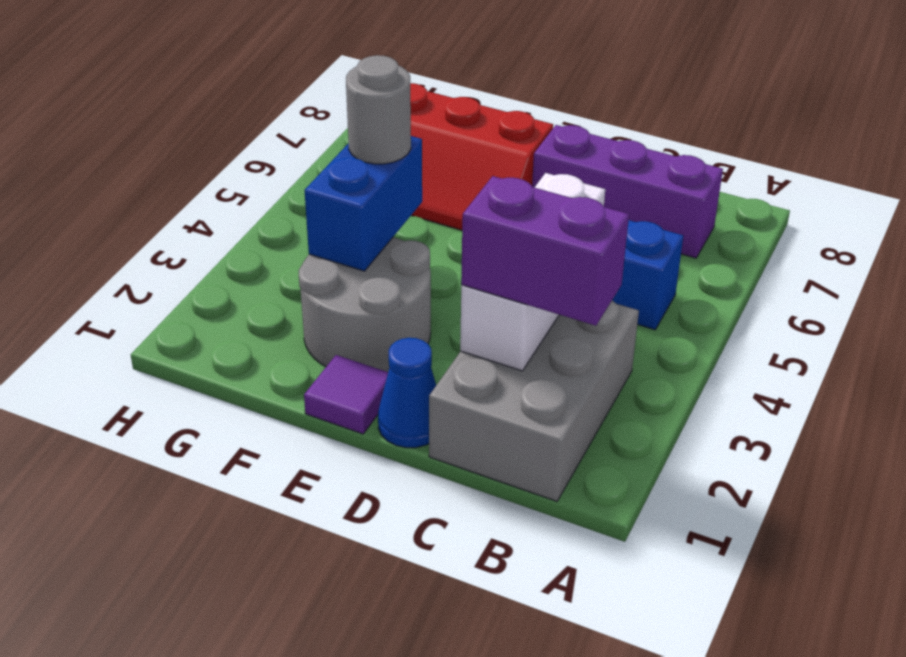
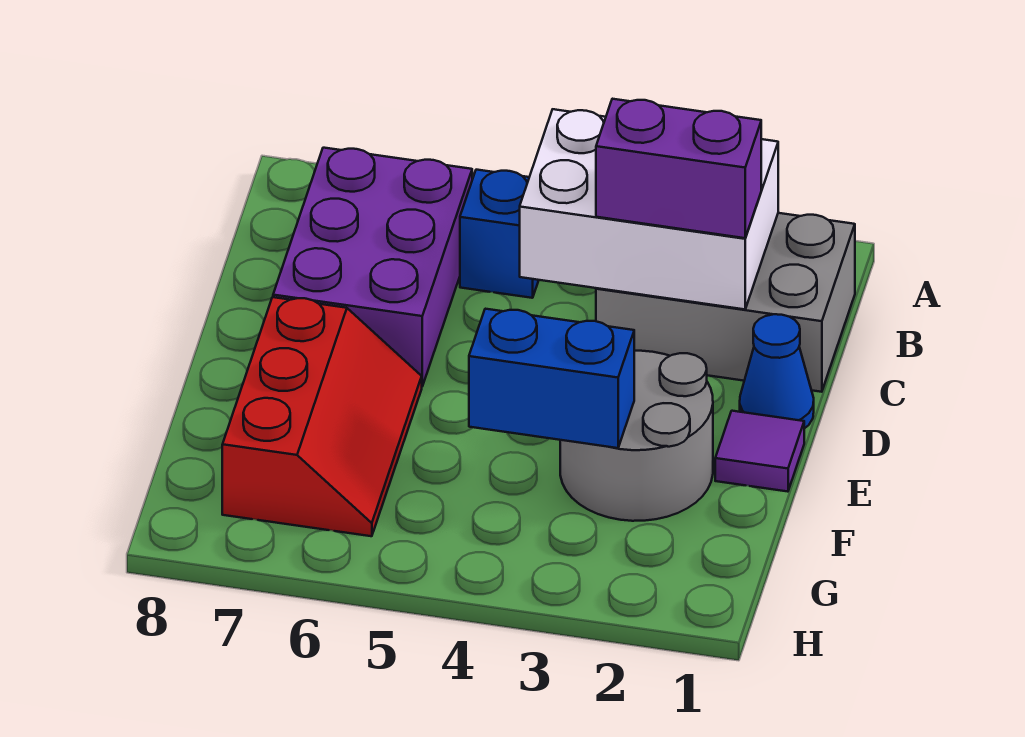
purple brick B2:C2 level 3 -> purple brick C2:C3 level 3
purple brick B7:D7 level 1 -> purple brick B6:D7 level 1
white brick C2:C4 level 2 -> white brick B2:C4 level 2
grey round brick F4 level 3 -> none

